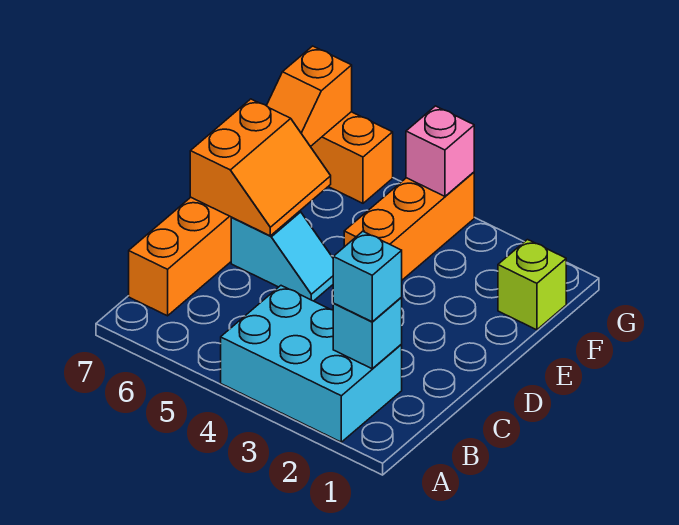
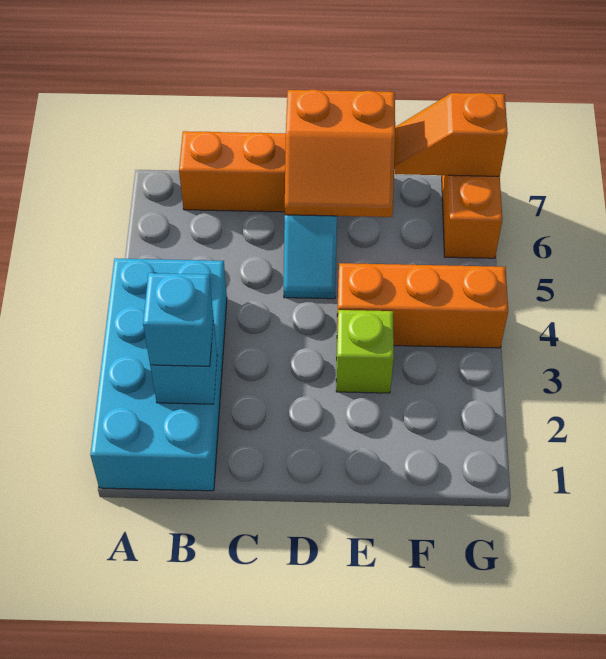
cyan brick A2:B4 level 1 -> cyan brick A1:B4 level 1
lime brick F1 level 1 -> lime brick E3 level 1
pink brick G4 level 2 -> none

